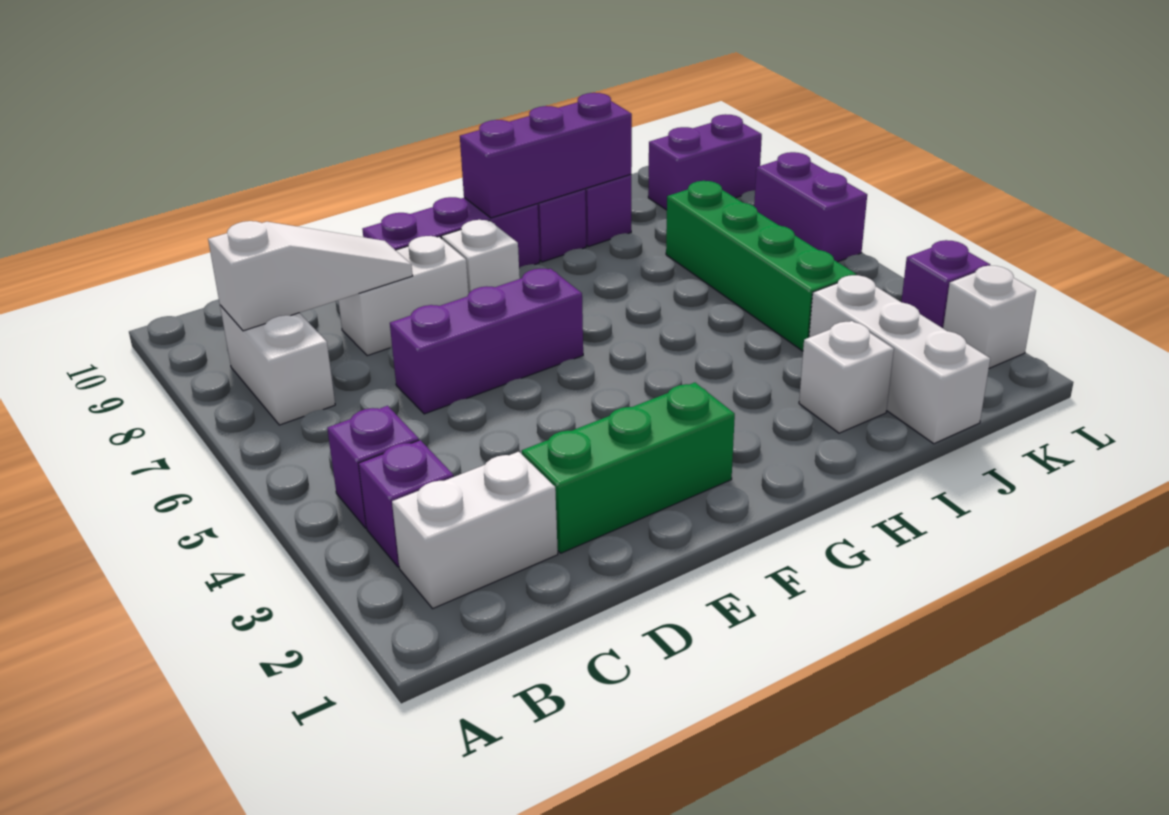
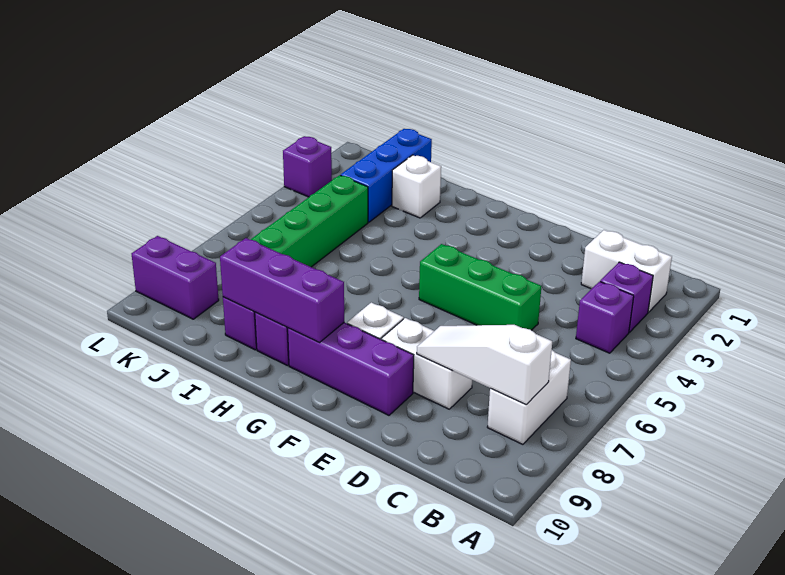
green brick D2:F2 level 1 -> green brick D5:F5 level 1
purple brick D6:F6 level 1 -> none
white brick J1:J3 level 1 -> blue brick J1:J3 level 1
white brick L2 level 1 -> none
purple brick L6:L7 level 1 -> none

